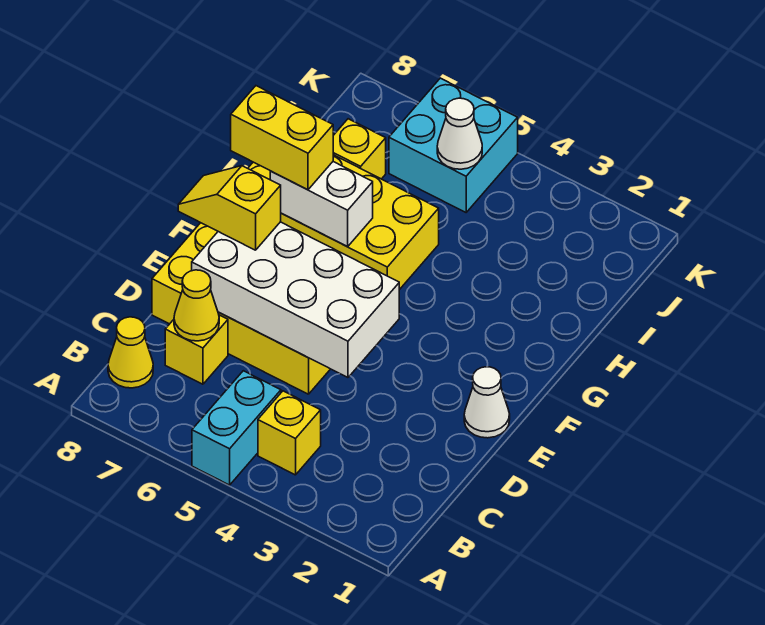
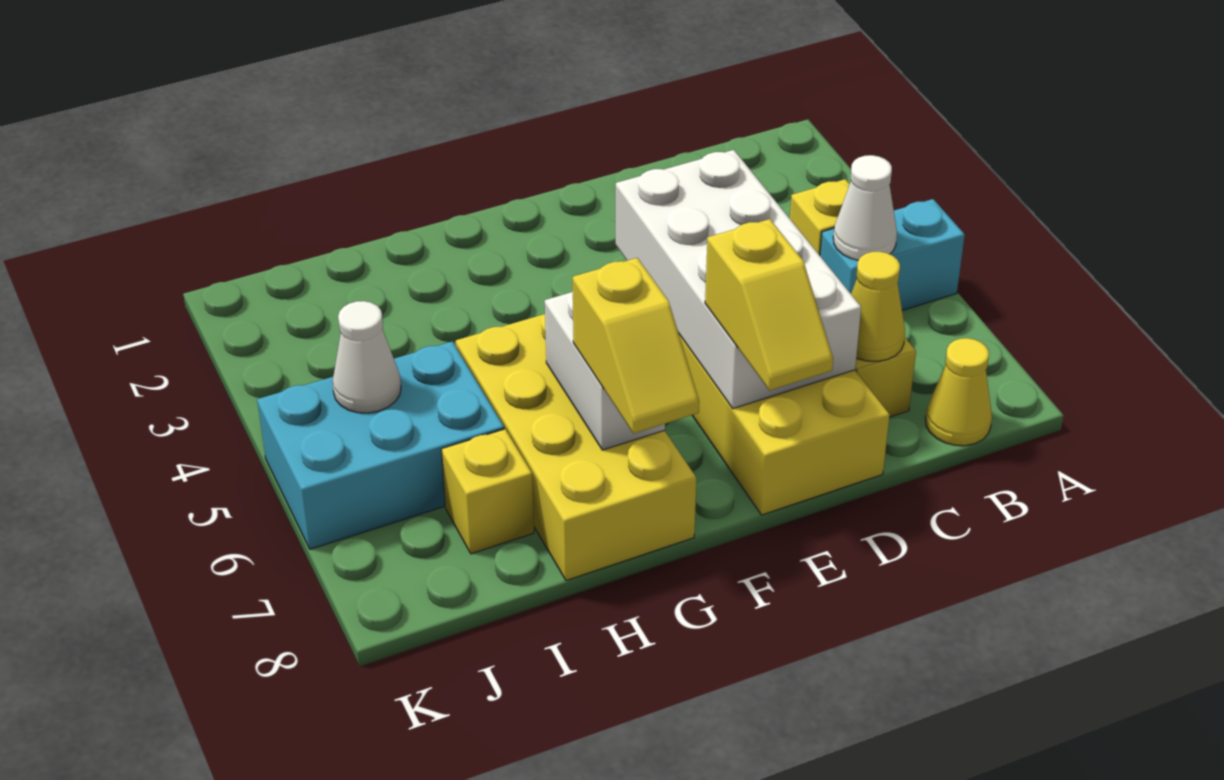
white cone E1 level 1 -> white cone B5 level 2
yellow brick G7:G8 level 3 -> yellow slope G7:G8 level 3 top 7
cyan brick J5:K6 level 1 -> cyan brick I5:K6 level 1

